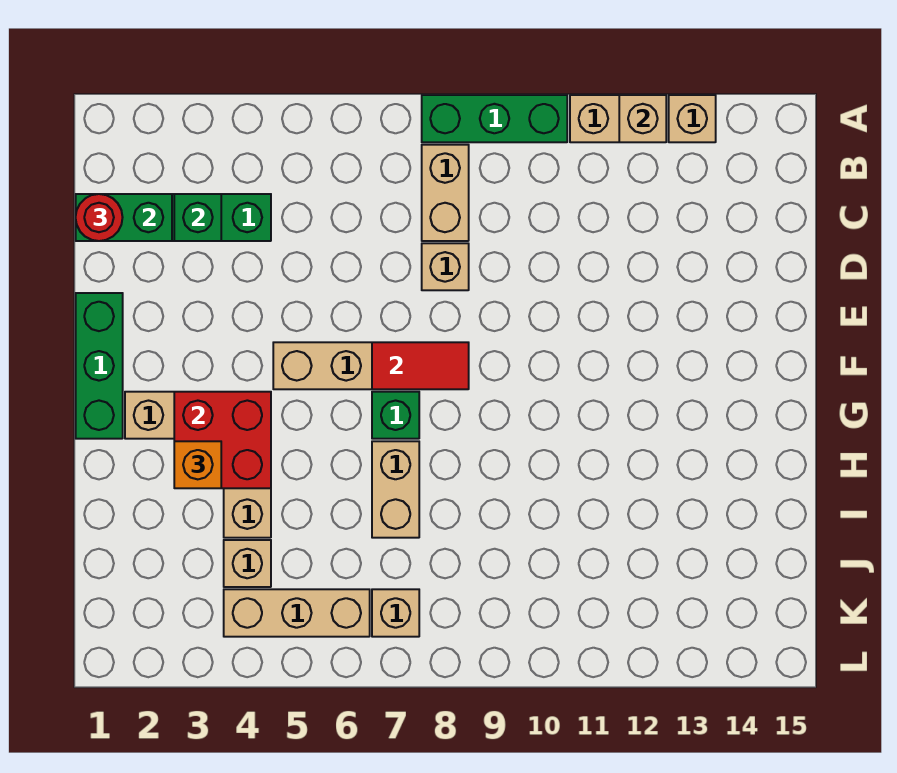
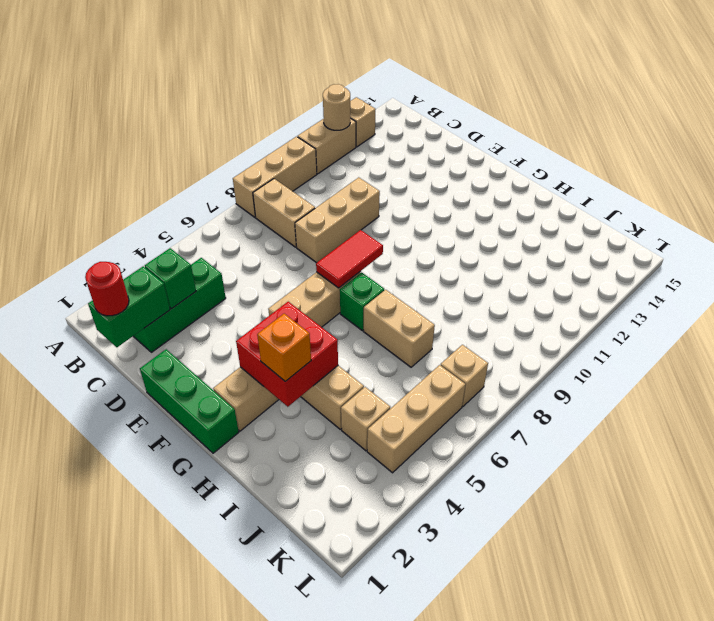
green brick A8:A10 level 1 -> tan brick A8:A10 level 1
tan brick A12 level 2 -> tan round brick A12 level 2
tan brick D8 level 1 -> tan brick D8:D10 level 1

